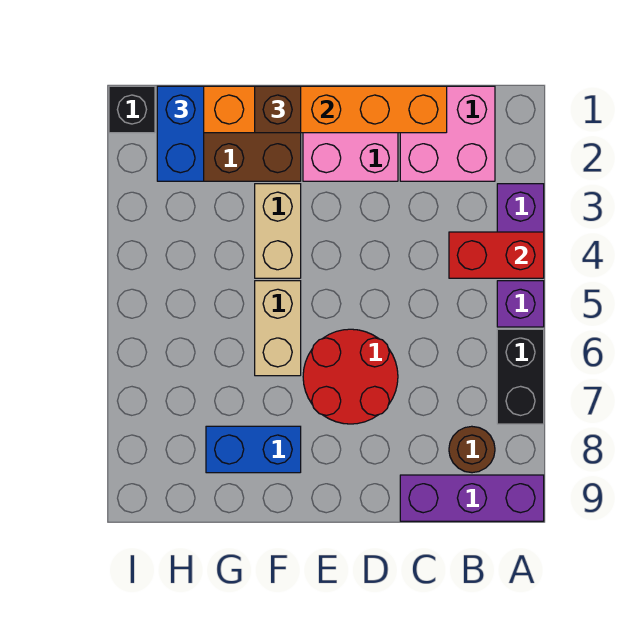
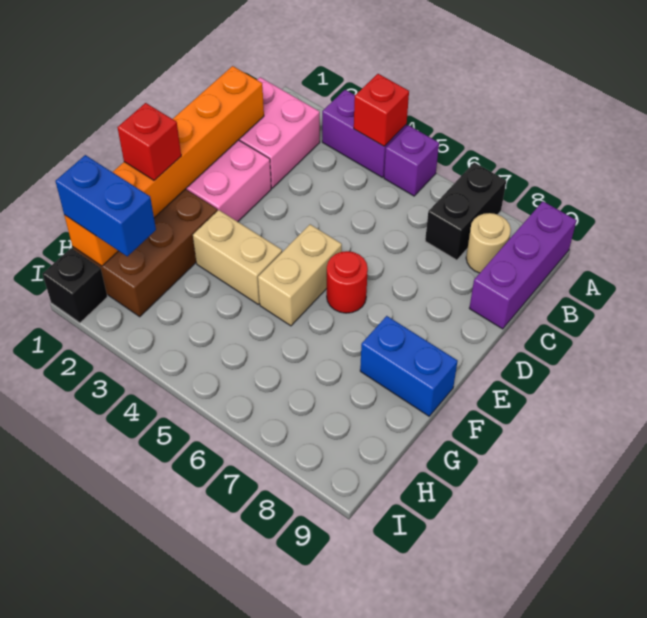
red brick A4:B4 level 2 -> red brick A4 level 2
black brick A6:A7 level 1 -> black brick A7:B7 level 1
brown round brick B8 level 1 -> tan round brick B8 level 1
red round brick D6:E7 level 1 -> red round brick E6 level 1
brown brick F1 level 3 -> red brick F1 level 3
tan brick F5:F6 level 1 -> tan brick E5:F5 level 1
blue brick F8:G8 level 1 -> blue brick F8:F9 level 1

